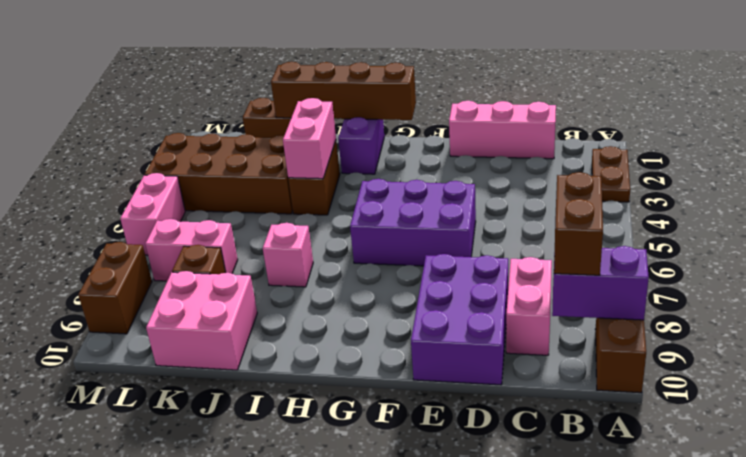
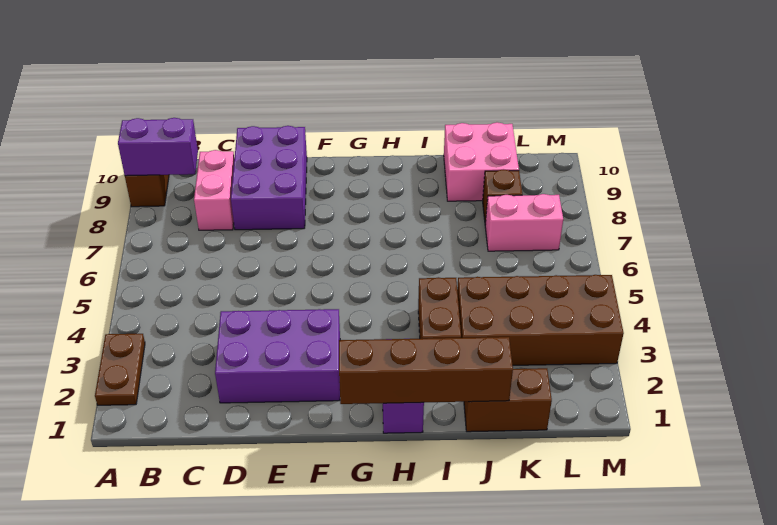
brown brick B8:B9 level 3 -> none
pink brick C1:E1 level 1 -> none
purple brick E5:G6 level 1 -> purple brick D2:F3 level 1
pink brick I3:I4 level 2 -> none
pink brick I7 level 1 -> none
pink brick M5:M6 level 1 -> none
brown brick M8:M9 level 1 -> none

